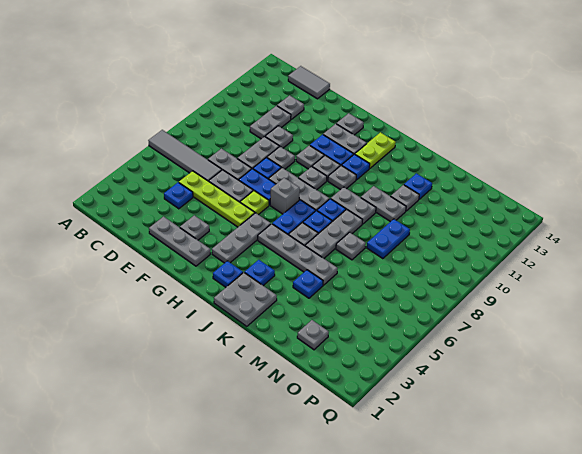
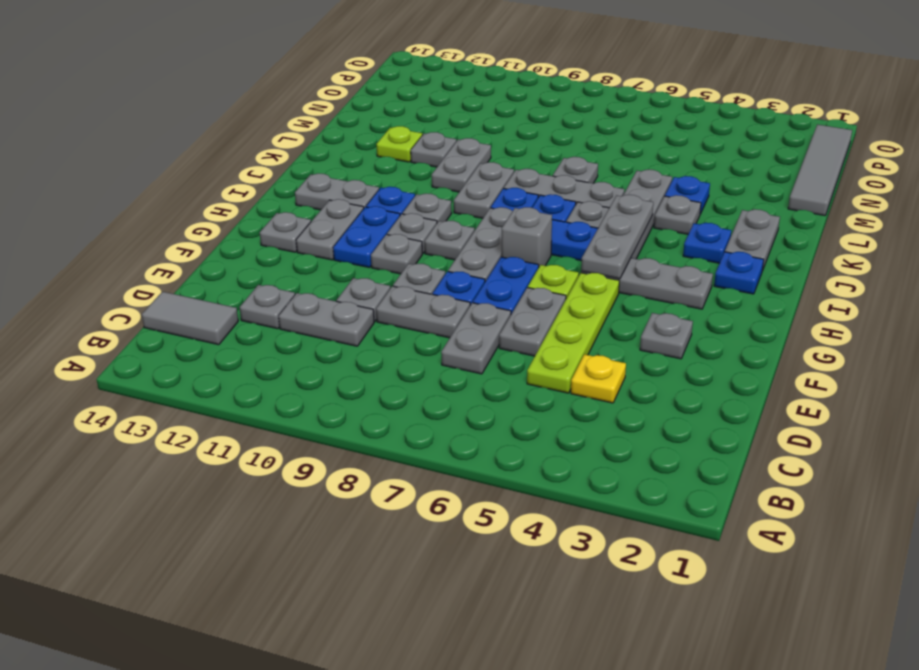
grey tile A6:D6 level 1 -> grey tile M1:P1 level 1
grey tile C14:D14 level 1 -> grey tile C13:C14 level 1
blue plate D4 level 1 -> yellow plate D4 level 1
grey plate E2:G2 level 1 -> grey plate H5:J5 level 2
lime plate I12:I13 level 1 -> grey plate I12:I13 level 1
grey plate J1:K2 level 1 -> grey plate J2:K2 level 1
blue plate L12 level 1 -> lime plate L12 level 1
blue plate M8:M9 level 1 -> none
grey plate N2 level 1 -> grey plate K4 level 1

